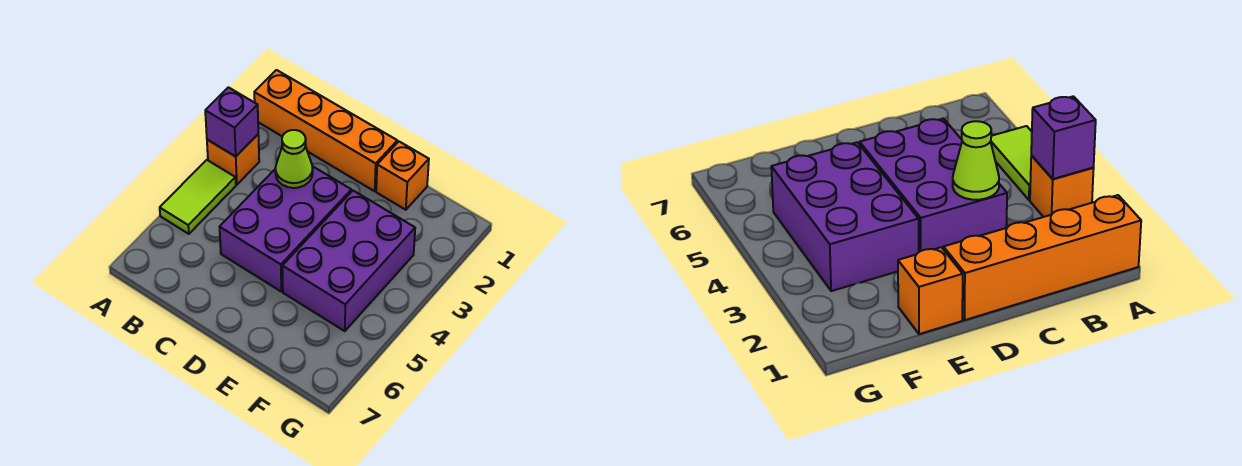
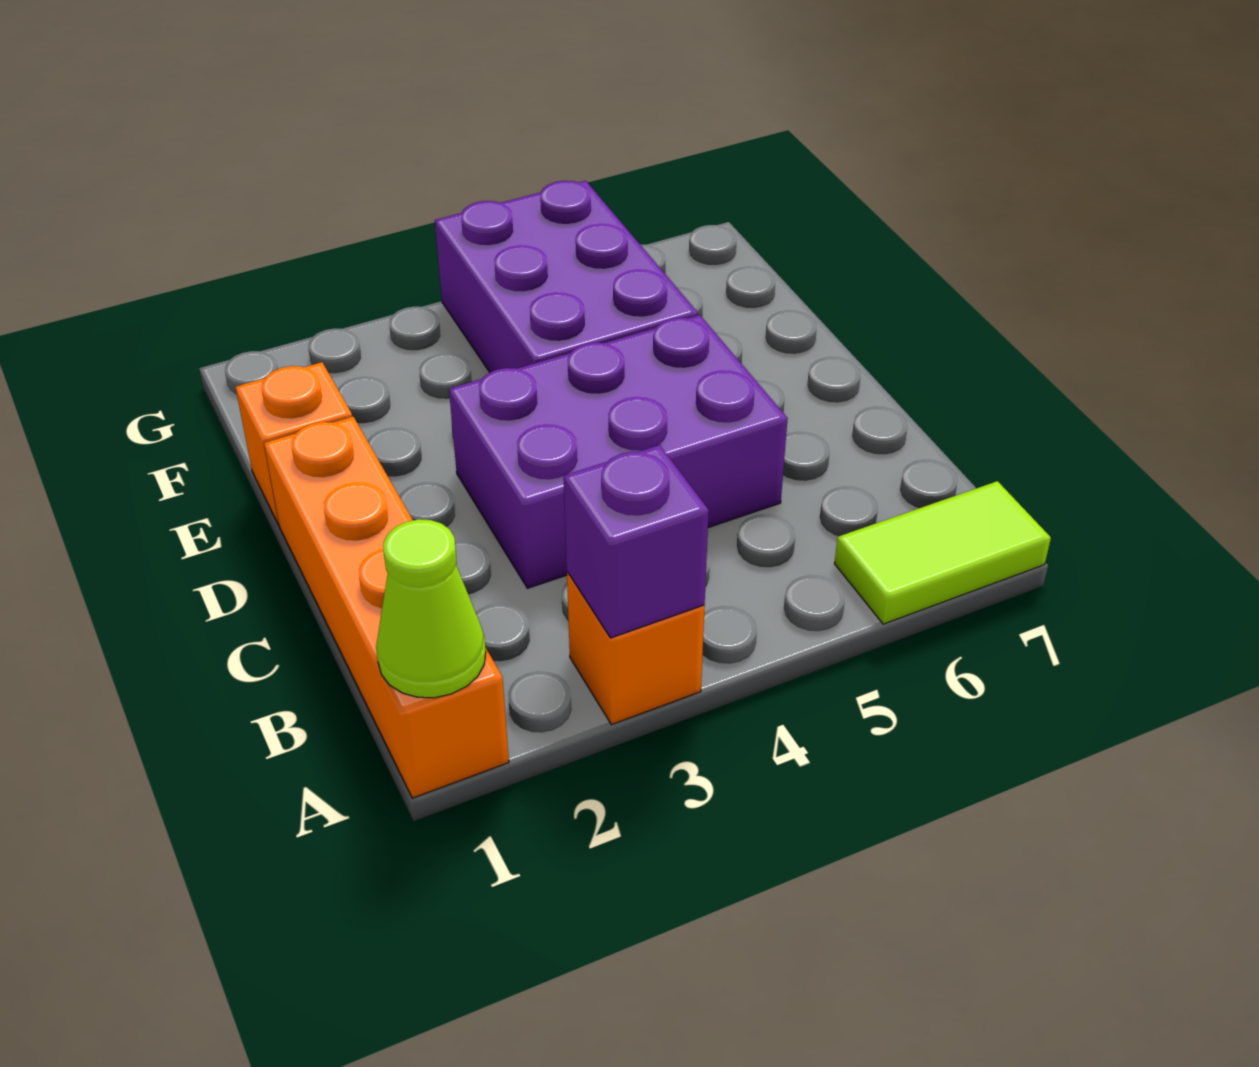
lime tile A4:A5 level 1 -> lime tile A6:A7 level 1
lime cone C3 level 2 -> lime cone A1 level 2
purple brick E3:F5 level 1 -> purple brick E4:G5 level 1

